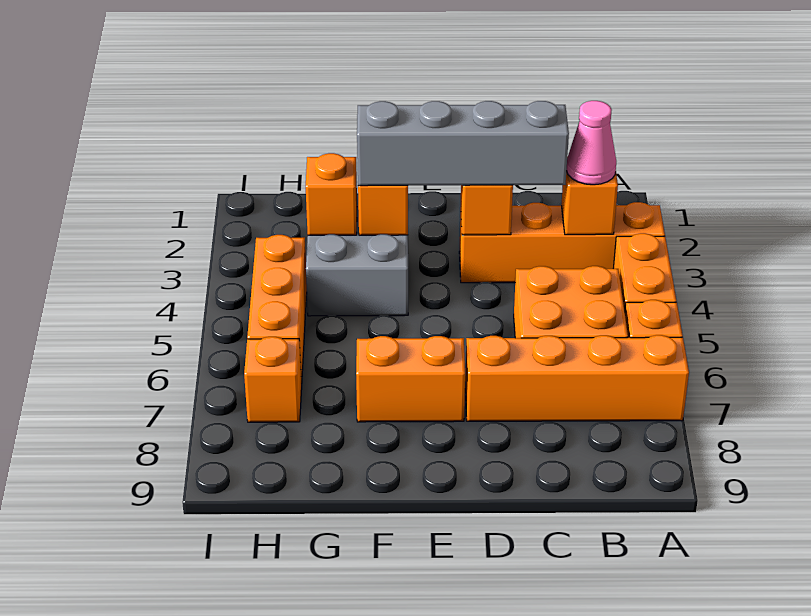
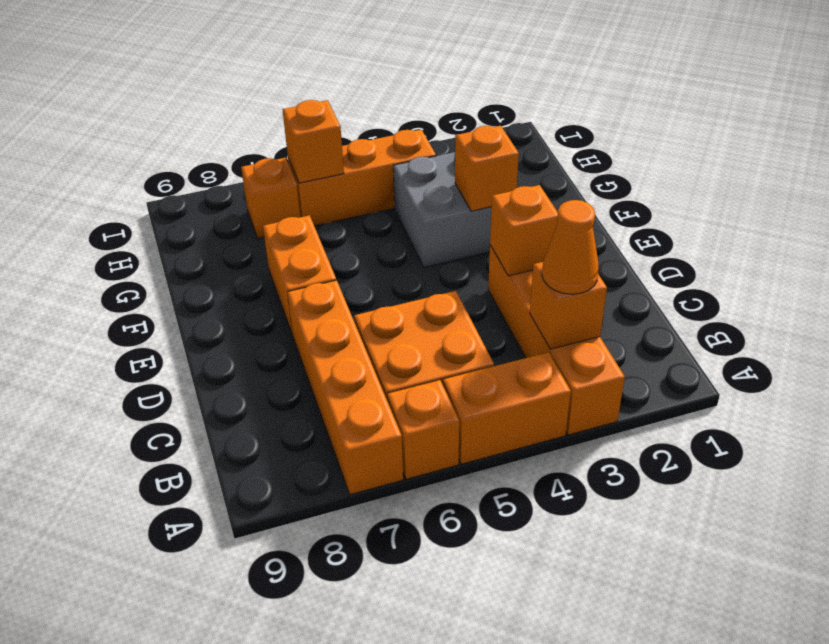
pink cone B3 level 3 -> orange cone B3 level 3
grey brick C3:F3 level 3 -> none
orange brick G3 level 2 -> orange brick H6 level 2

